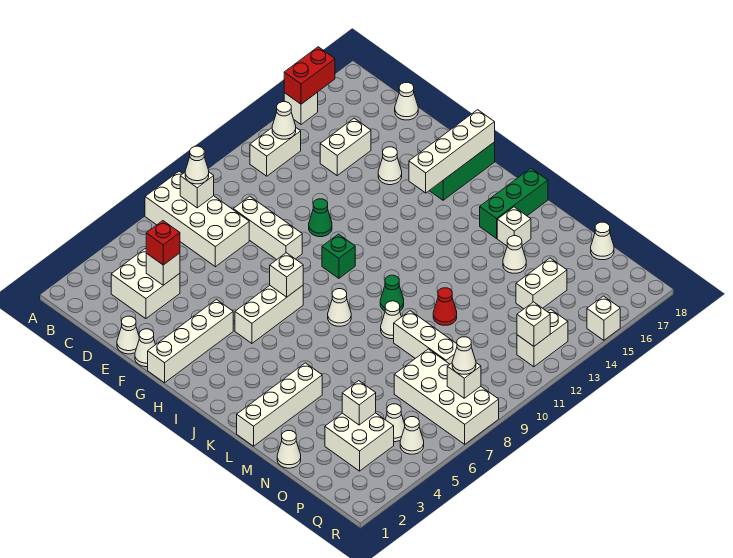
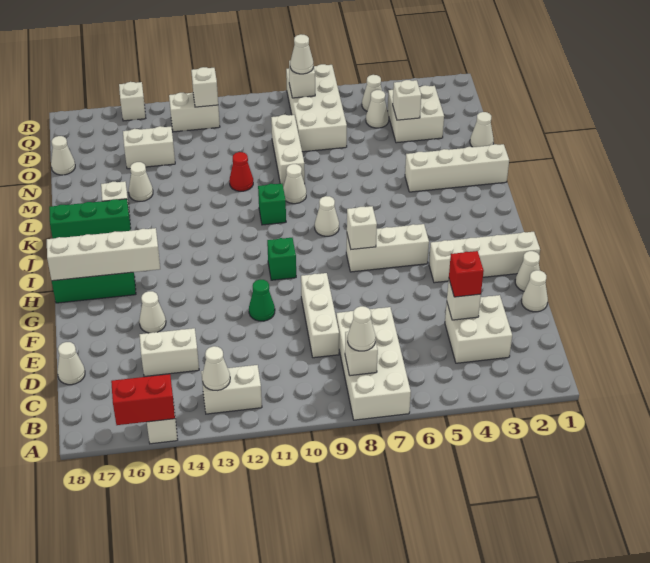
green cone K10 level 1 -> green brick K10 level 1

